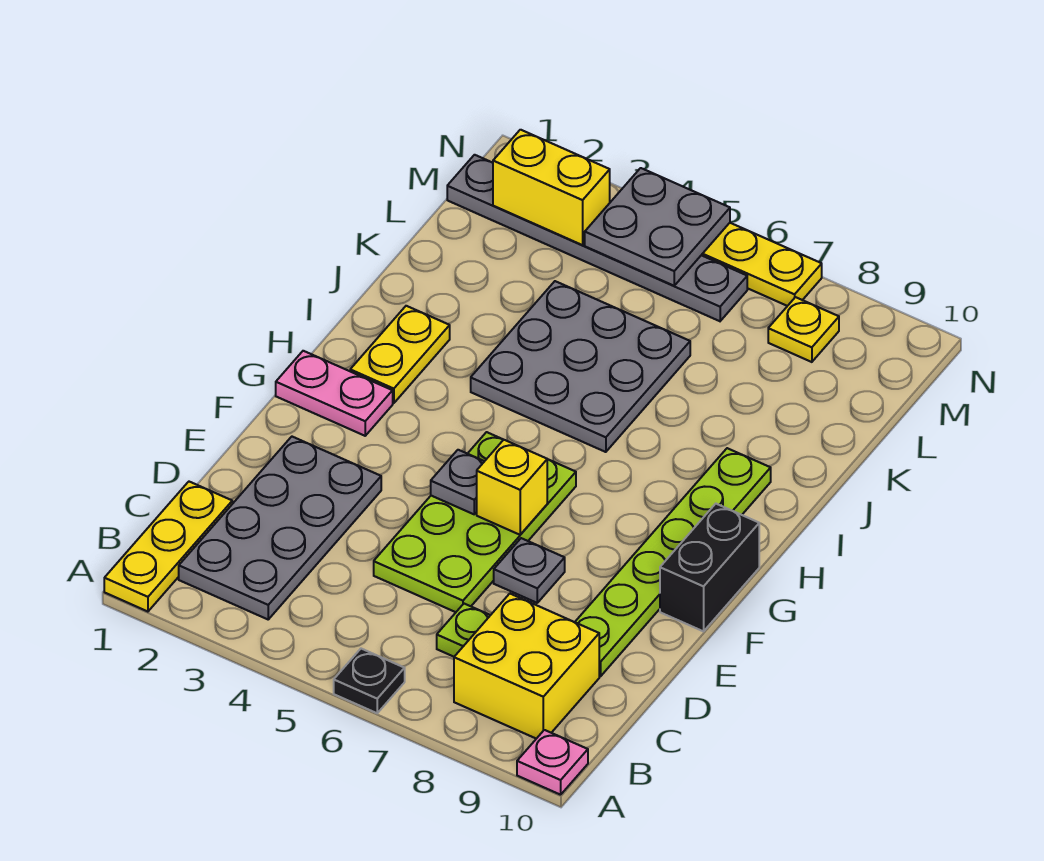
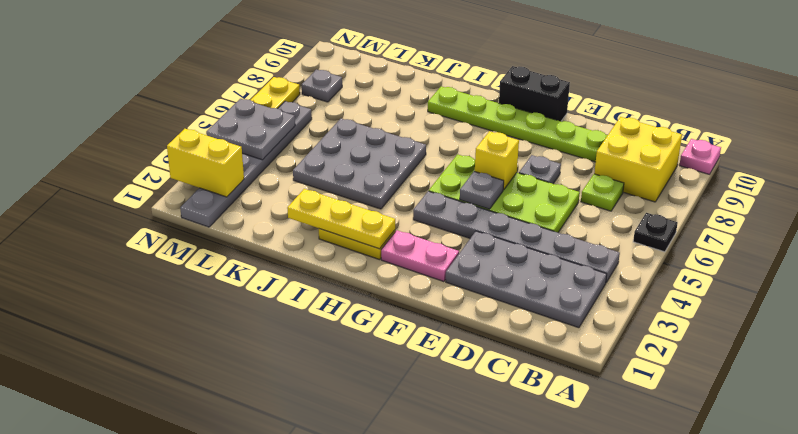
yellow plate A1:C1 level 1 -> yellow plate H2:J2 level 2
none -> grey plate B4:G4 level 1
pink plate G1:G2 level 1 -> pink plate F2:G2 level 1
yellow brick M2:M3 level 2 -> yellow brick M2:N2 level 2
yellow plate M8 level 1 -> grey plate M8 level 1

